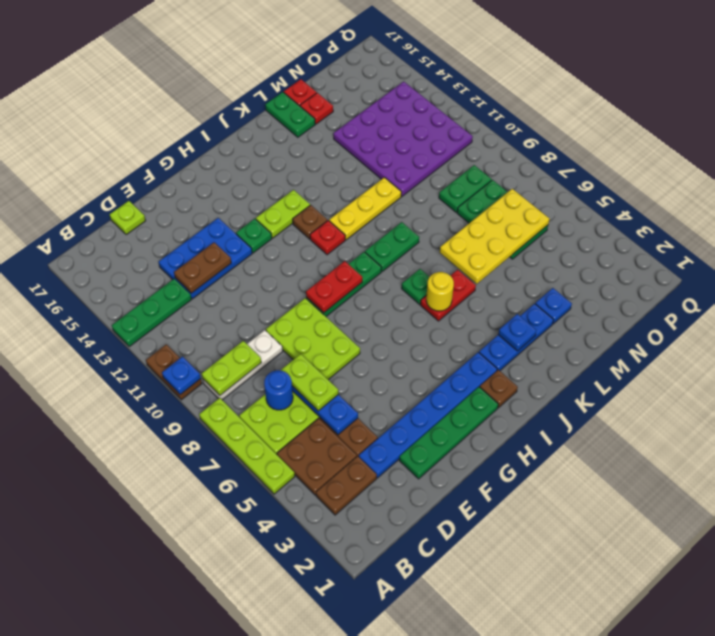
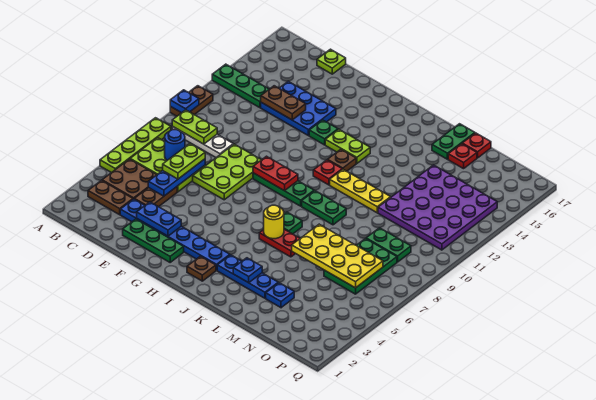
green plate E2:H2 level 1 -> green plate E2:G2 level 1
none -> blue plate E3:F3 level 2

